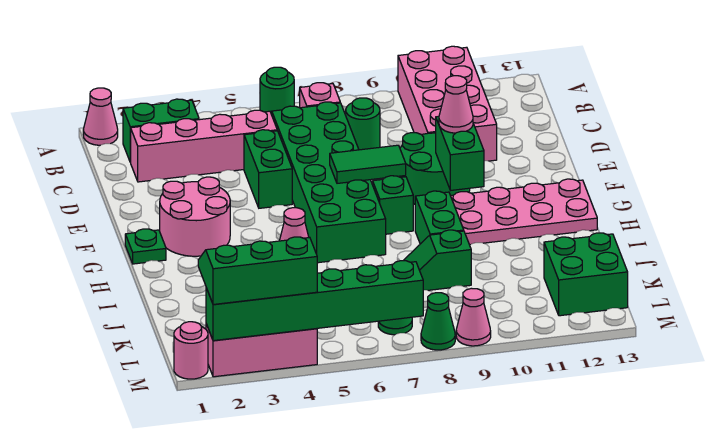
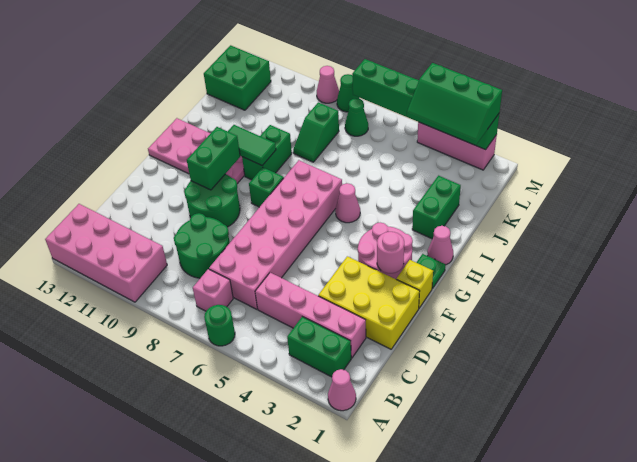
pink brick A10:D11 level 1 -> pink brick A10:B13 level 1
green brick C6:H7 level 1 -> pink brick C6:H7 level 1
green round brick C8 level 1 -> green round brick C8:D9 level 1
none -> yellow brick D1:E3 level 1
green brick D5:E5 level 1 -> green brick I2:J2 level 1
none -> yellow brick F1 level 1
green tile F7:F8 level 2 -> green tile H9:H10 level 2
pink cone F10 level 3 -> pink cone H1 level 1
green slope J8:J9 level 1 top 9 -> green slope J8:K8 level 1 top K
pink round brick M1 level 1 -> pink round brick F2 level 2

